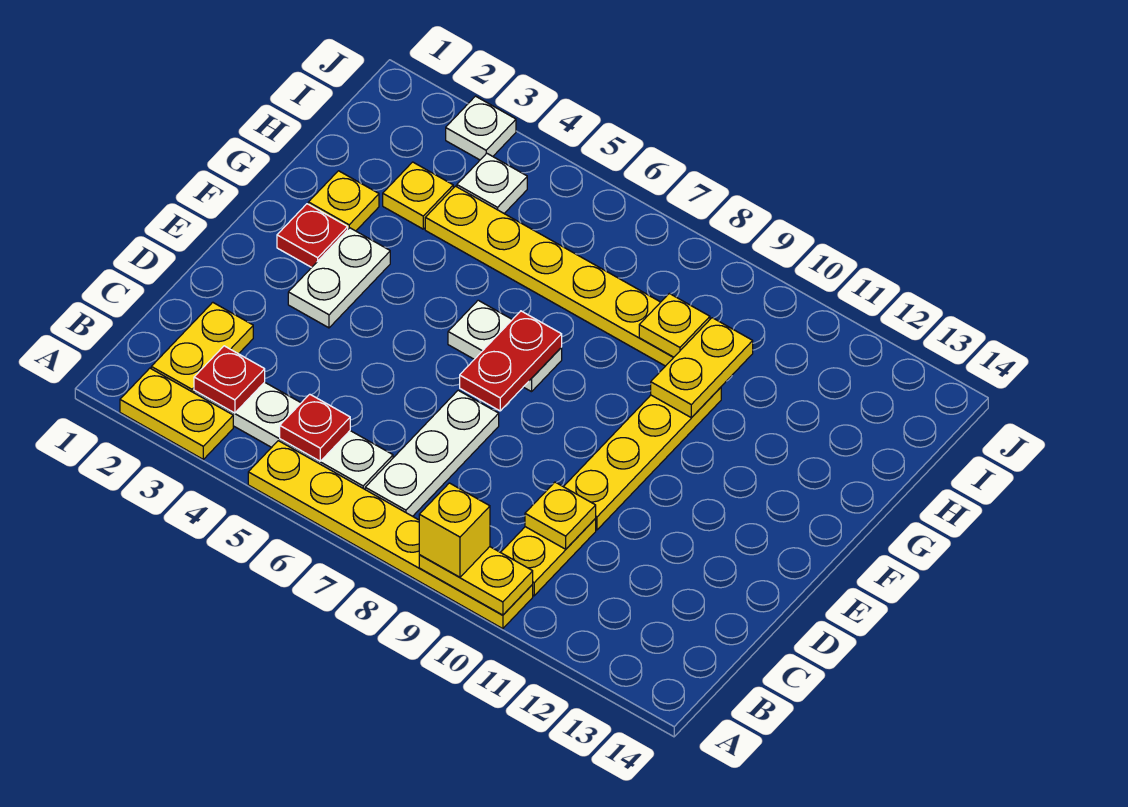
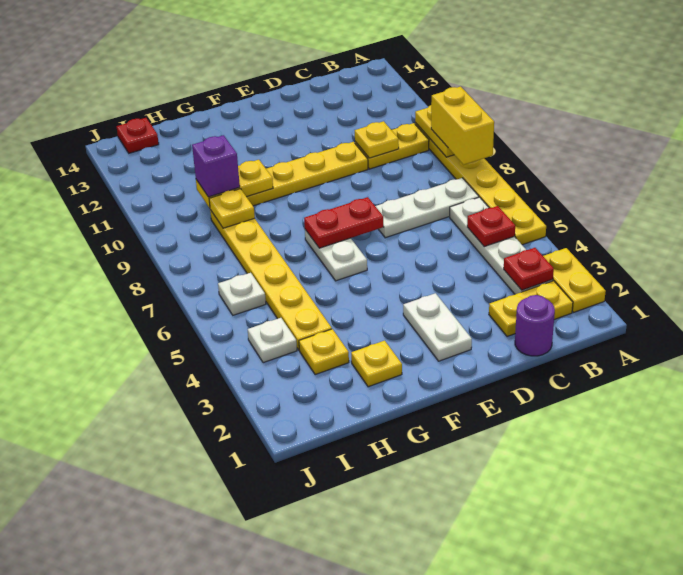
yellow brick A9 level 3 -> yellow brick A8:A9 level 3
none -> purple round brick C1 level 1
white plate E3:F3 level 1 -> white plate E2:E3 level 1
red plate F2 level 1 -> red plate I14 level 1
none -> purple brick H10 level 3
white plate J3 level 1 -> white plate I6 level 1

